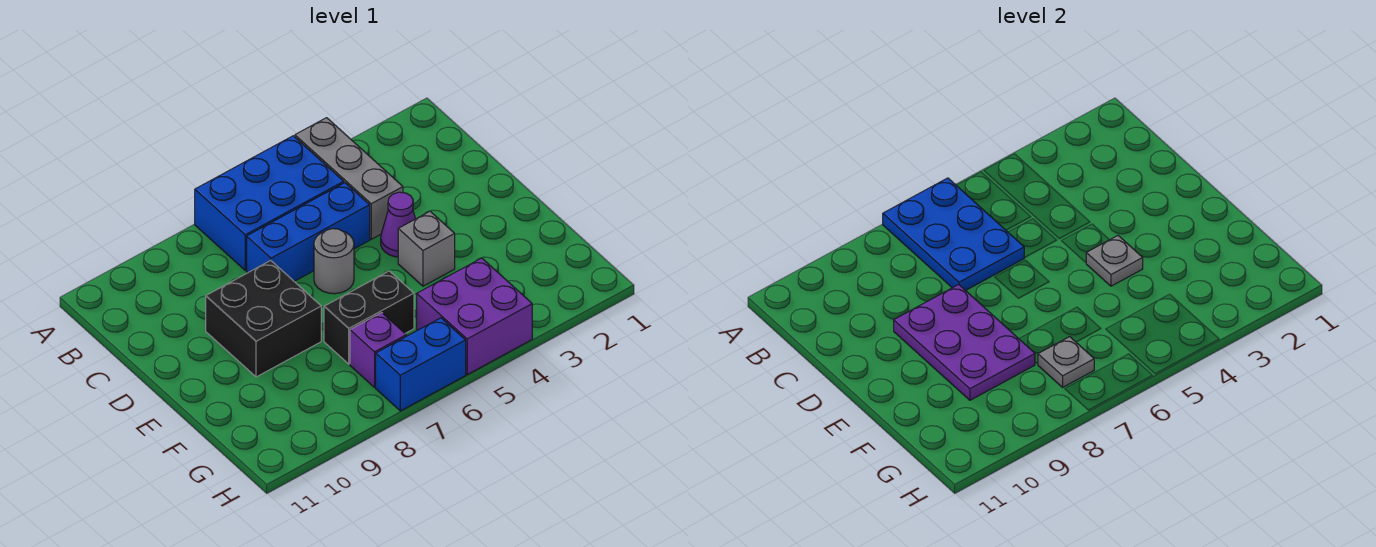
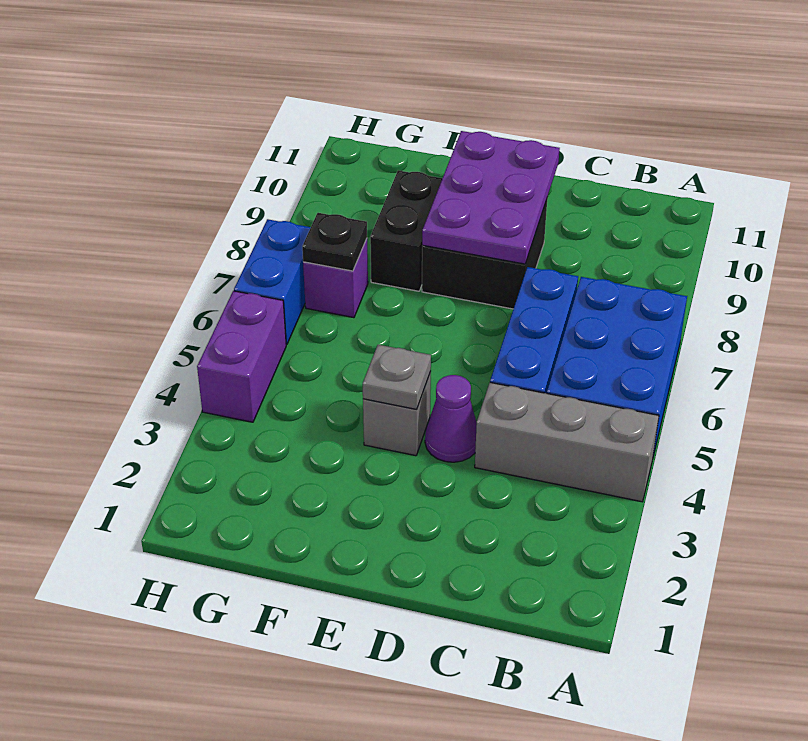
blue plate A6:C7 level 2 -> none
grey round brick D6 level 1 -> none
purple plate D8:F9 level 2 -> purple plate D8:E10 level 2
black brick F6:F7 level 1 -> black brick F8:F9 level 1
purple brick G4:H5 level 1 -> purple brick H4:H5 level 1
grey plate G7 level 2 -> black plate G7 level 2

